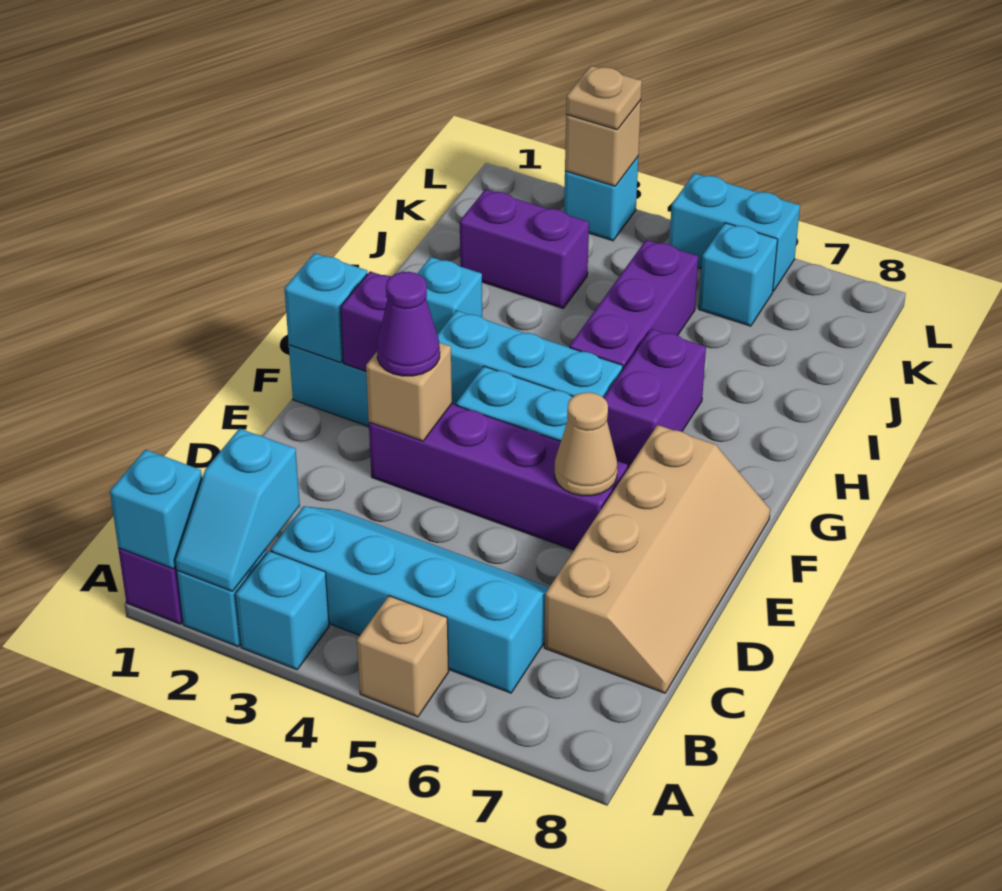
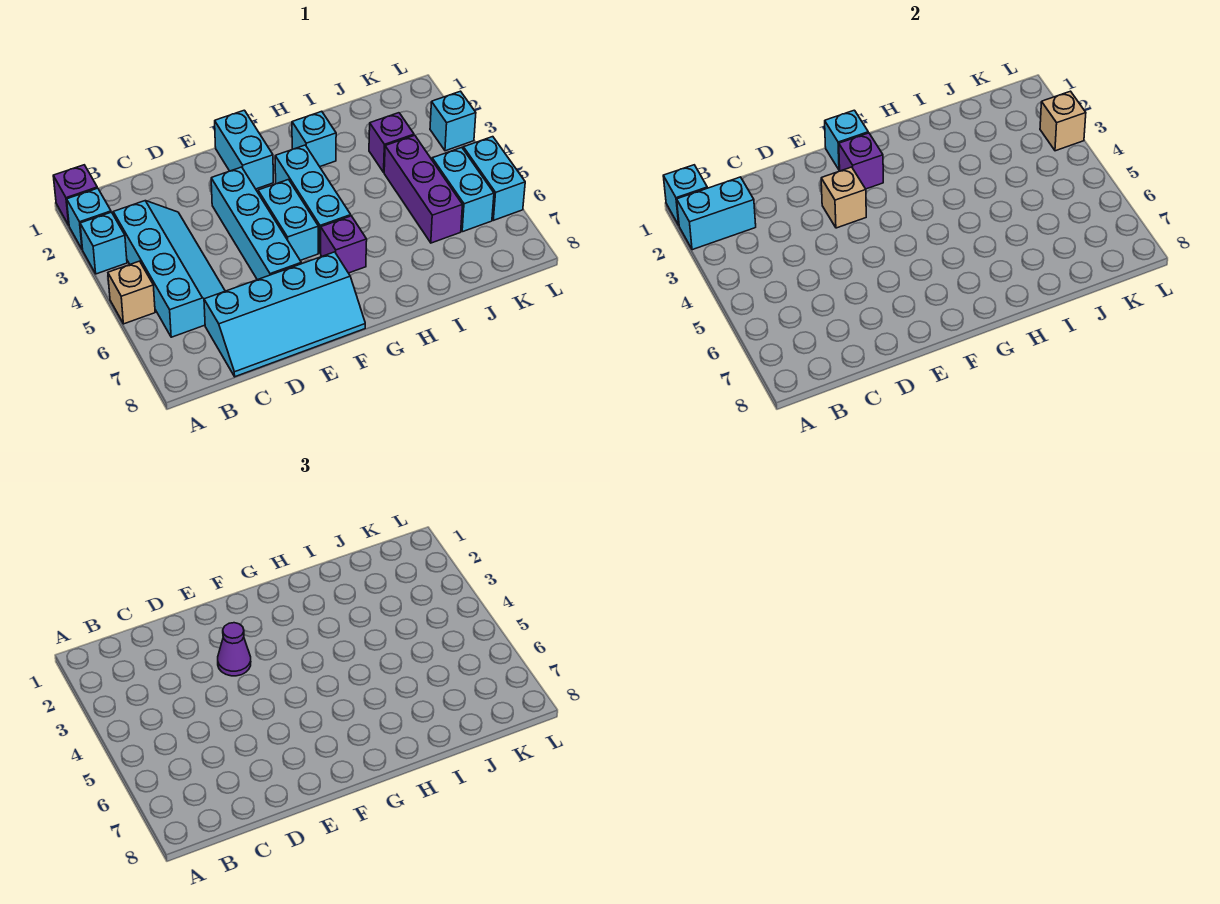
cyan slope A2:B2 level 2 top B -> cyan brick A2:B2 level 2
tan slope C7:F8 level 1 top 7 -> cyan slope C7:F8 level 1 top 7
purple brick E3:E6 level 1 -> cyan brick E3:E6 level 1
tan cone E6 level 2 -> none
purple brick G6:H6 level 1 -> purple brick G6 level 1
purple brick H5:J5 level 1 -> purple brick J4:J6 level 1
purple brick J2:J3 level 1 -> purple brick J3 level 1
cyan brick K6 level 1 -> cyan brick K5:K6 level 1
tan plate L3 level 3 -> none

